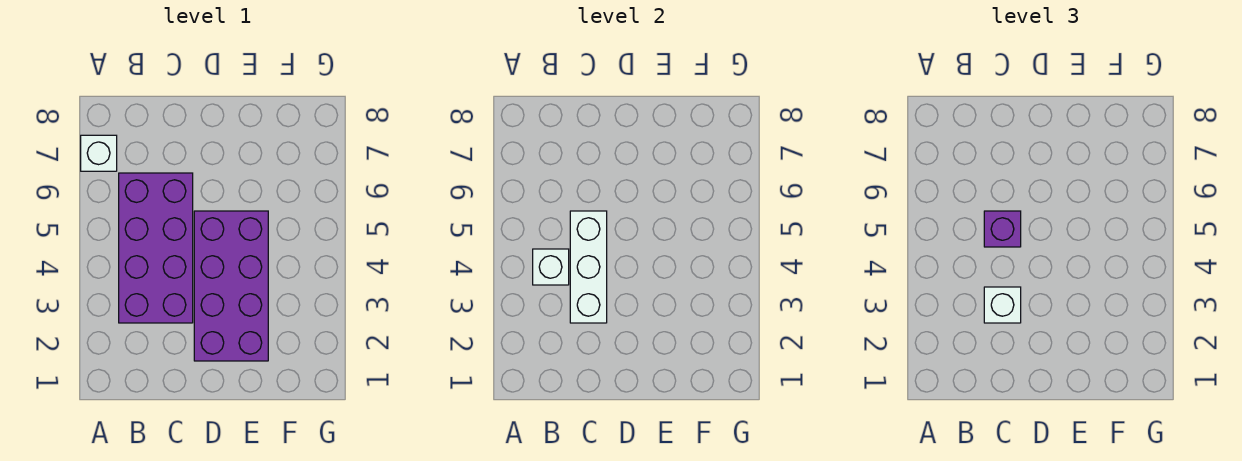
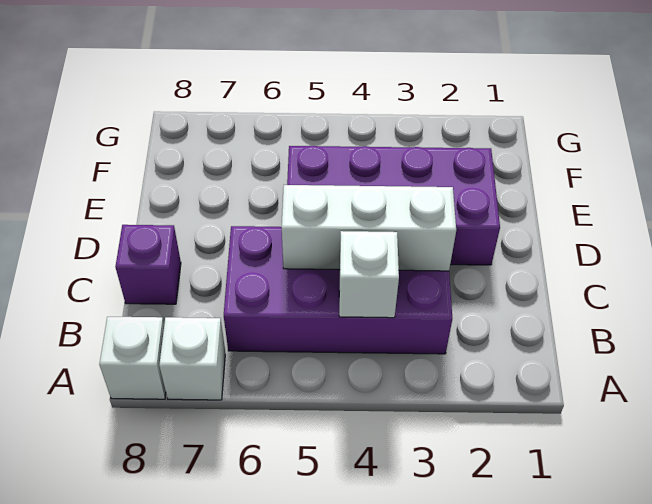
white brick C3 level 3 -> white brick A8 level 1
purple brick C5 level 3 -> purple brick C8 level 1

